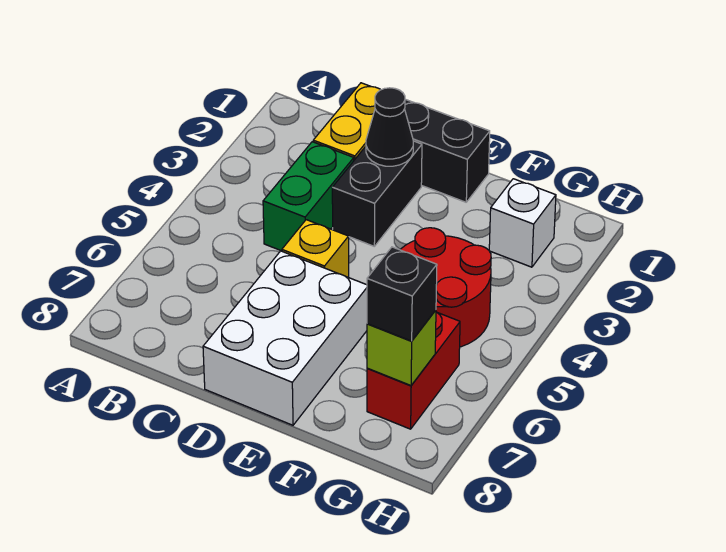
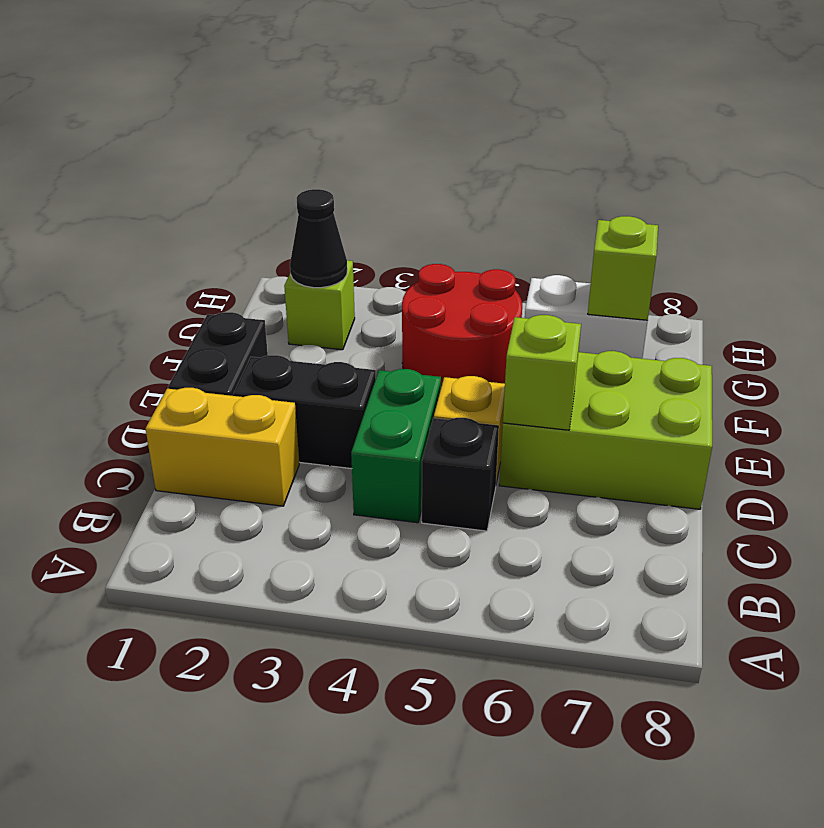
green brick C3:C4 level 1 -> green brick C4:D4 level 1
black cone D2 level 2 -> black cone G2 level 2
white brick D6:E8 level 1 -> lime brick D6:E8 level 1
none -> lime brick D6 level 2
white brick G2 level 1 -> lime brick G2 level 1
red brick G6:G7 level 1 -> white brick G6:G7 level 1
black brick G7 level 3 -> black brick C5 level 1

